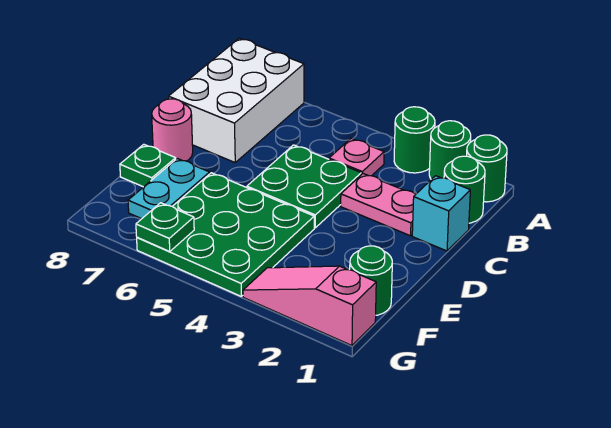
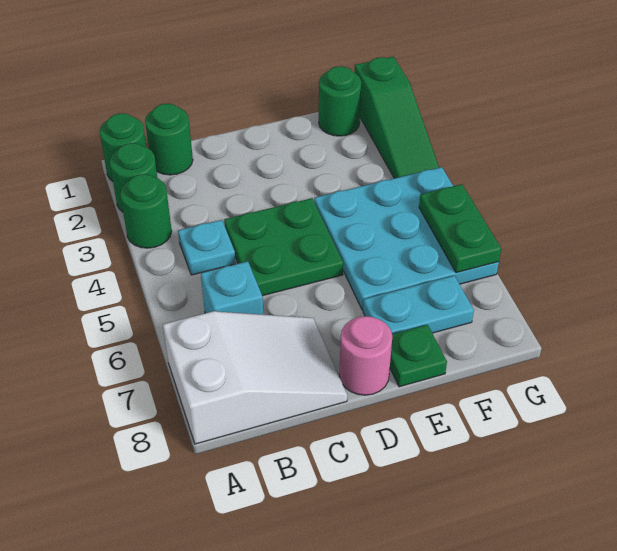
white brick A7:C8 level 1 -> white slope A7:C8 level 1 top A
pink plate B4 level 1 -> cyan plate B4 level 1
cyan brick C1 level 1 -> cyan brick B6 level 1
pink plate C2:C3 level 1 -> none
green plate E4:G6 level 1 -> cyan plate E4:G6 level 1
pink slope G1:G3 level 1 top 1 -> green slope G1:G3 level 1 top 1
green plate G6 level 2 -> green plate G5:G6 level 2

